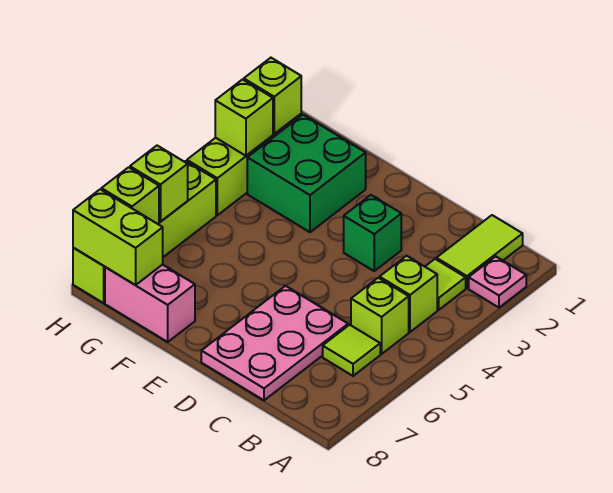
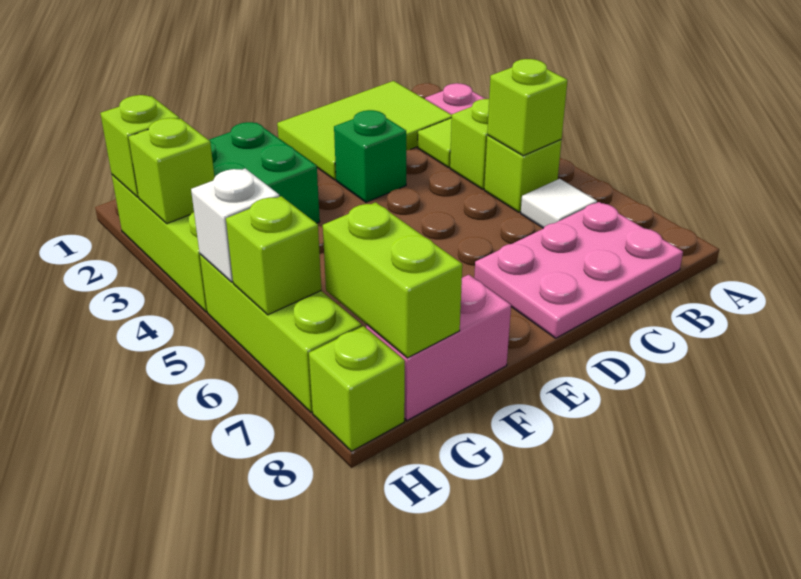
lime tile B1:B2 level 1 -> lime tile B1:D2 level 1
lime tile B6 level 1 -> white tile B6 level 1
pink plate C6:D8 level 1 -> pink plate B7:D8 level 1
lime brick G8:H8 level 2 -> lime brick G7:G8 level 2
none -> white brick H5 level 2
lime brick H7 level 2 -> lime brick B5 level 2

